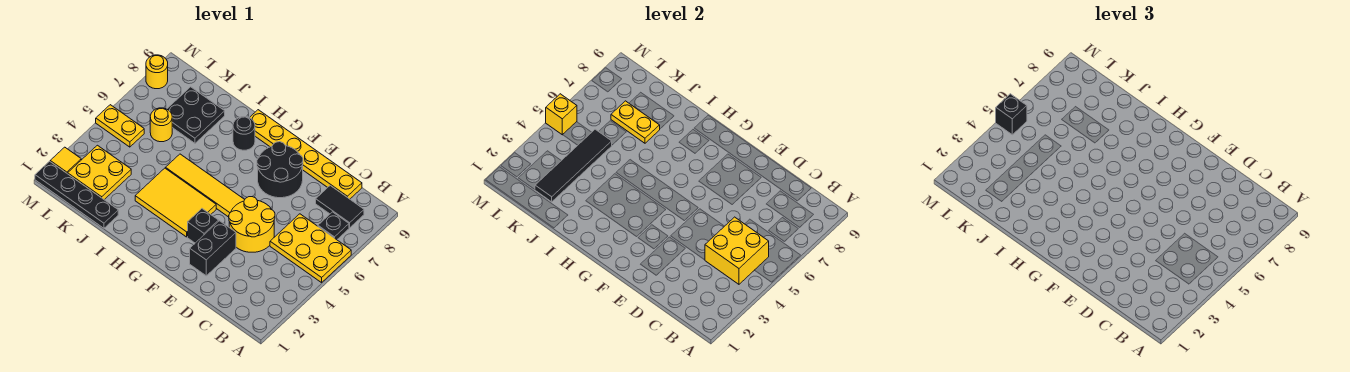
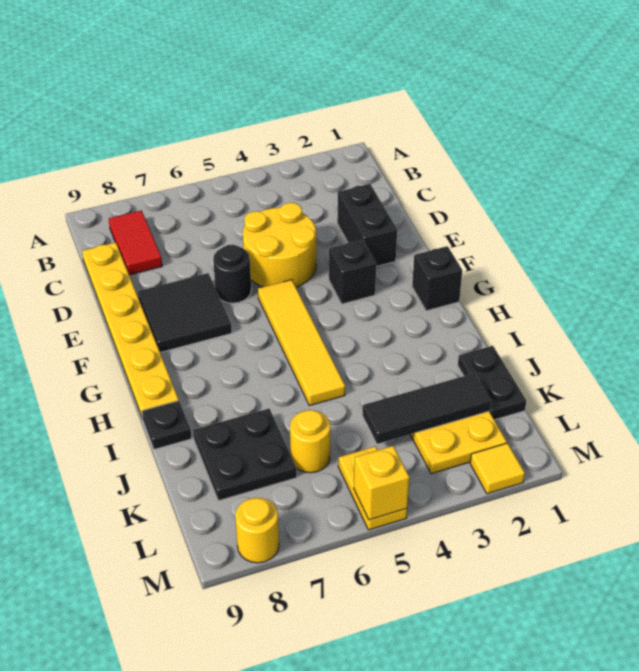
yellow plate A5:C6 level 1 -> none
yellow brick B4:C5 level 2 -> none
black plate B7 level 1 -> black plate I9 level 1
black tile B8:C8 level 1 -> red tile B8:C8 level 1
black brick E2:E3 level 1 -> black brick D2:E2 level 1
black round brick E7:F8 level 1 -> black tile E7:F8 level 1
yellow tile G3:I4 level 1 -> none
black round brick H8 level 1 -> black round brick E6 level 1
black plate J1:M1 level 1 -> black plate J1:K1 level 1
yellow plate J7:K7 level 2 -> none
black tile K2:K5 level 2 -> black tile K2:K4 level 2
black brick M5 level 3 -> black brick G1 level 1

